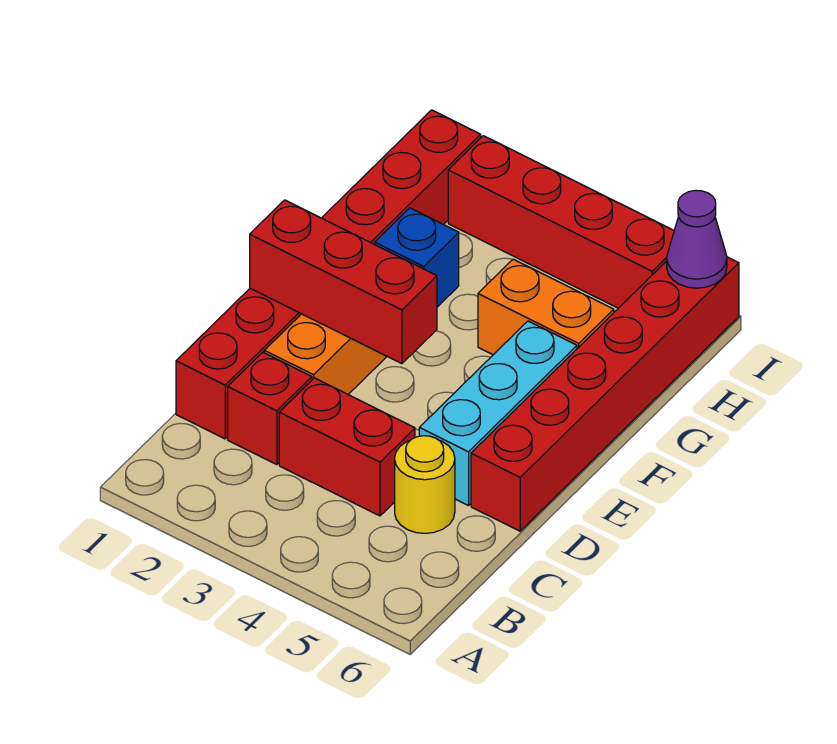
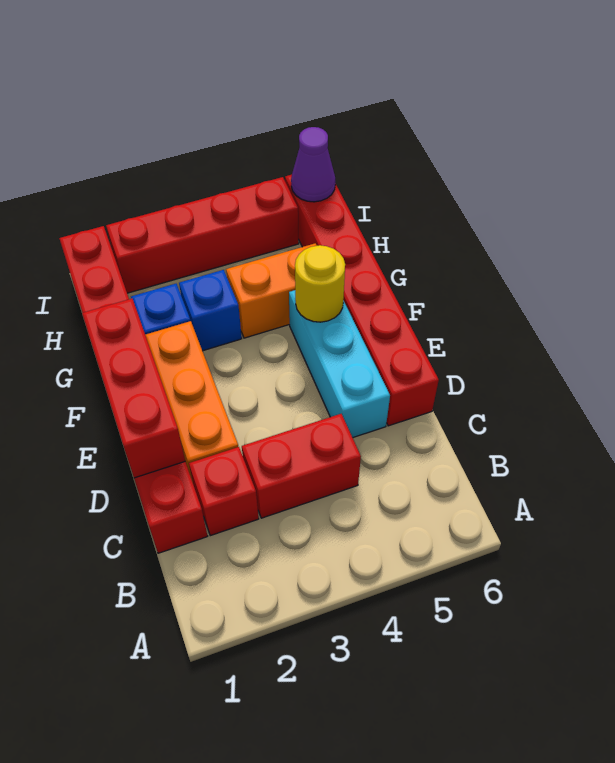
yellow round brick C5 level 1 -> yellow round brick F5 level 2
red brick E1:E3 level 2 -> red brick D1:F1 level 2
none -> blue brick G3 level 1

